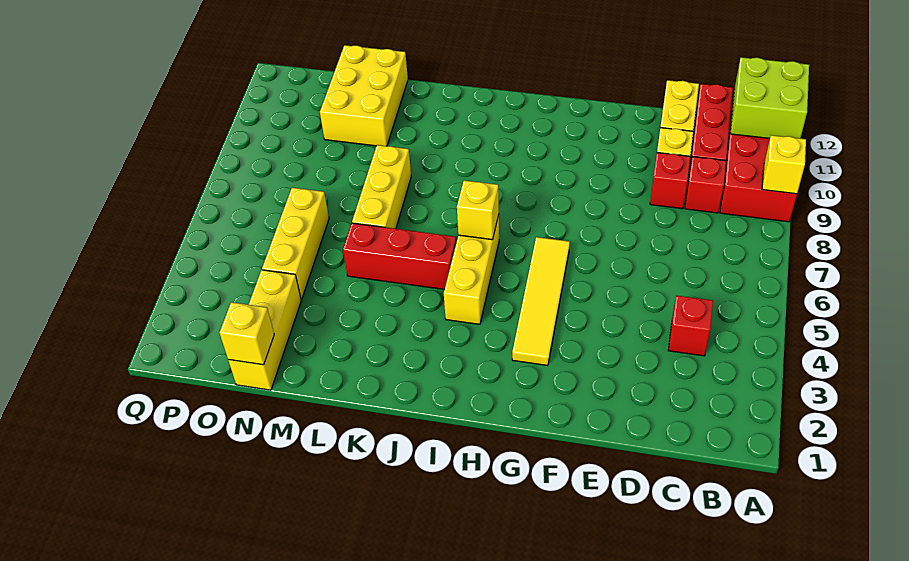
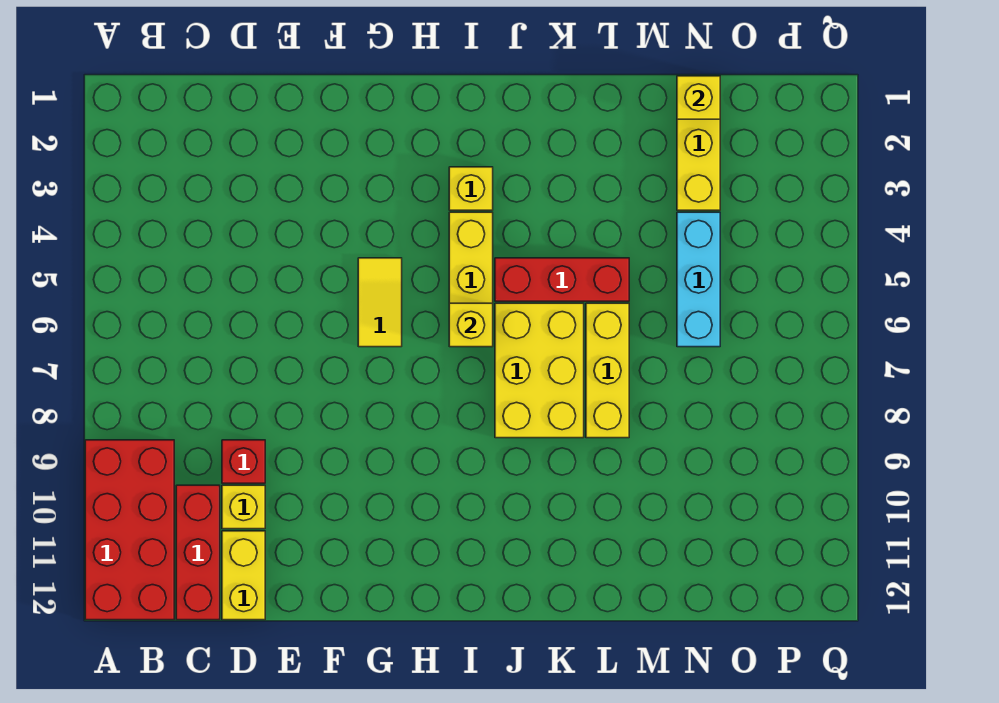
yellow brick A9 level 2 -> yellow brick I3 level 1
lime brick A11:B12 level 2 -> none
red brick C4 level 1 -> none
red brick C9 level 1 -> none
yellow tile G3:G6 level 1 -> yellow tile G5:G6 level 1
yellow brick M10:N12 level 1 -> yellow brick J6:K8 level 1
yellow brick N4:N6 level 1 -> cyan brick N4:N6 level 1

